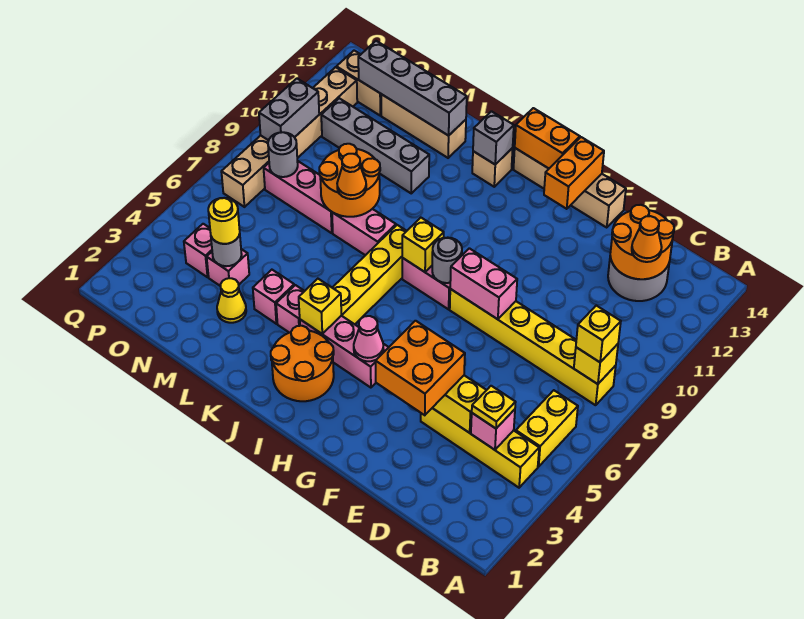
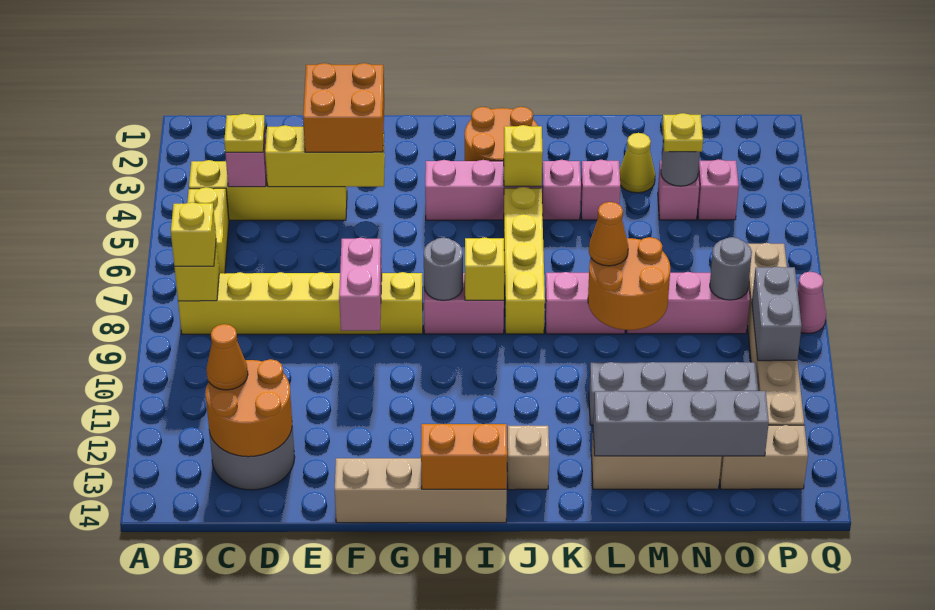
pink brick F8:G8 level 2 -> pink brick F8:F9 level 2
orange brick G13:G14 level 2 -> none
pink cone H4 level 2 -> pink cone Q8 level 1
grey brick J13 level 2 -> none
yellow round brick N4 level 3 -> yellow plate N4 level 3

